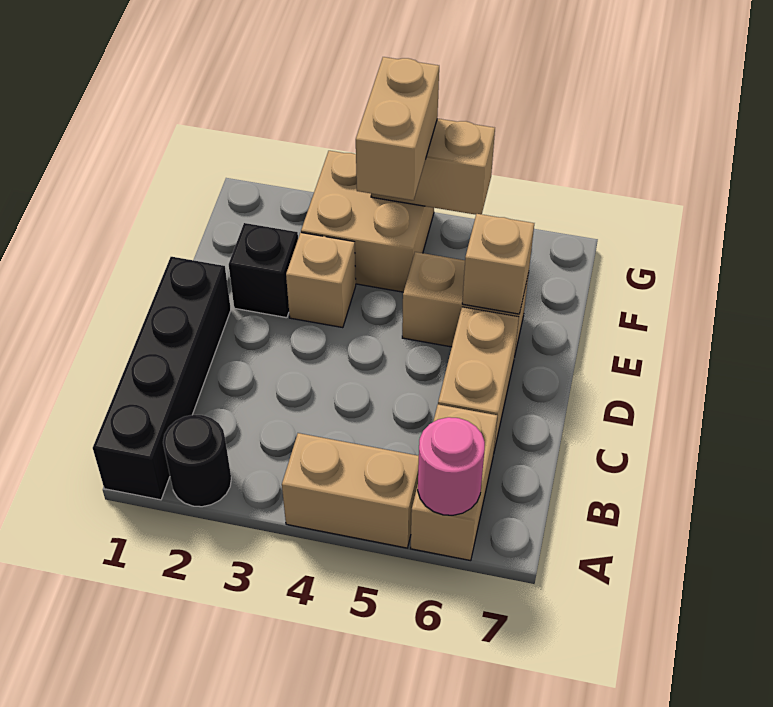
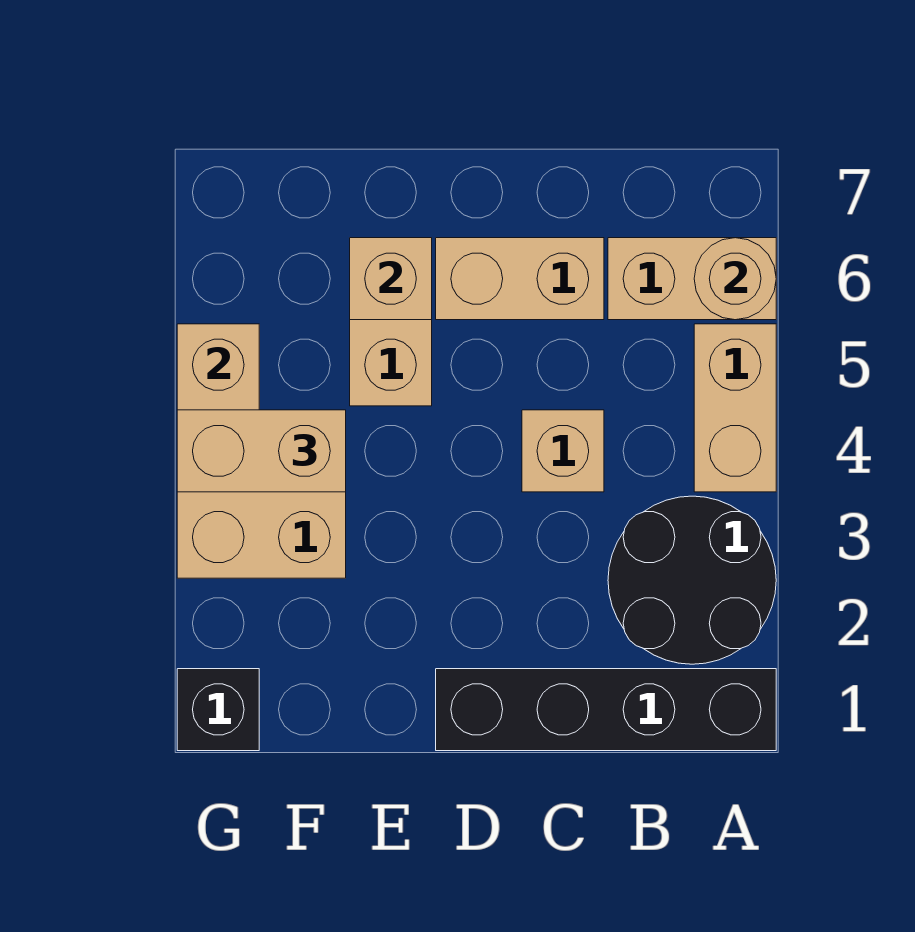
black round brick A2 level 1 -> black round brick A2:B3 level 1
pink round brick A6 level 2 -> tan round brick A6 level 2
black brick E2 level 1 -> black brick G1 level 1
tan brick E3 level 1 -> tan brick C4 level 1

